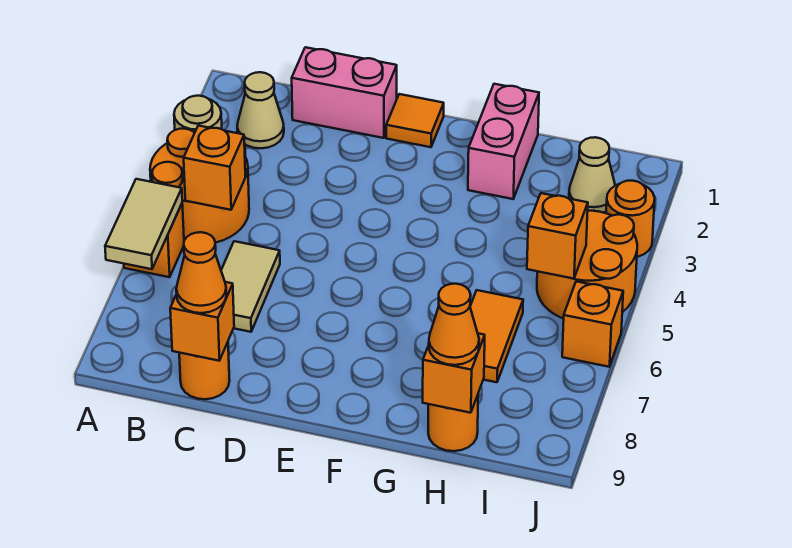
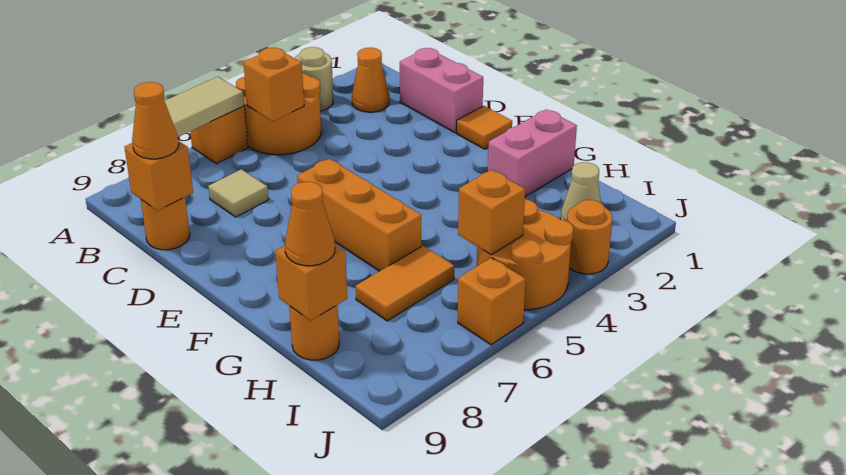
tan cone B2 level 1 -> orange cone B2 level 1
tan tile C6:C7 level 1 -> tan tile C7 level 1
none -> orange brick E6:G6 level 1

